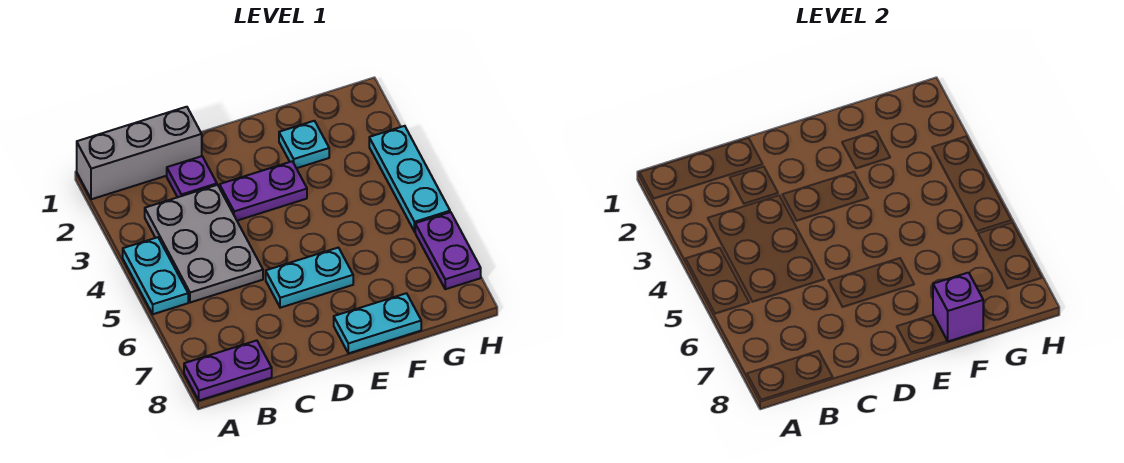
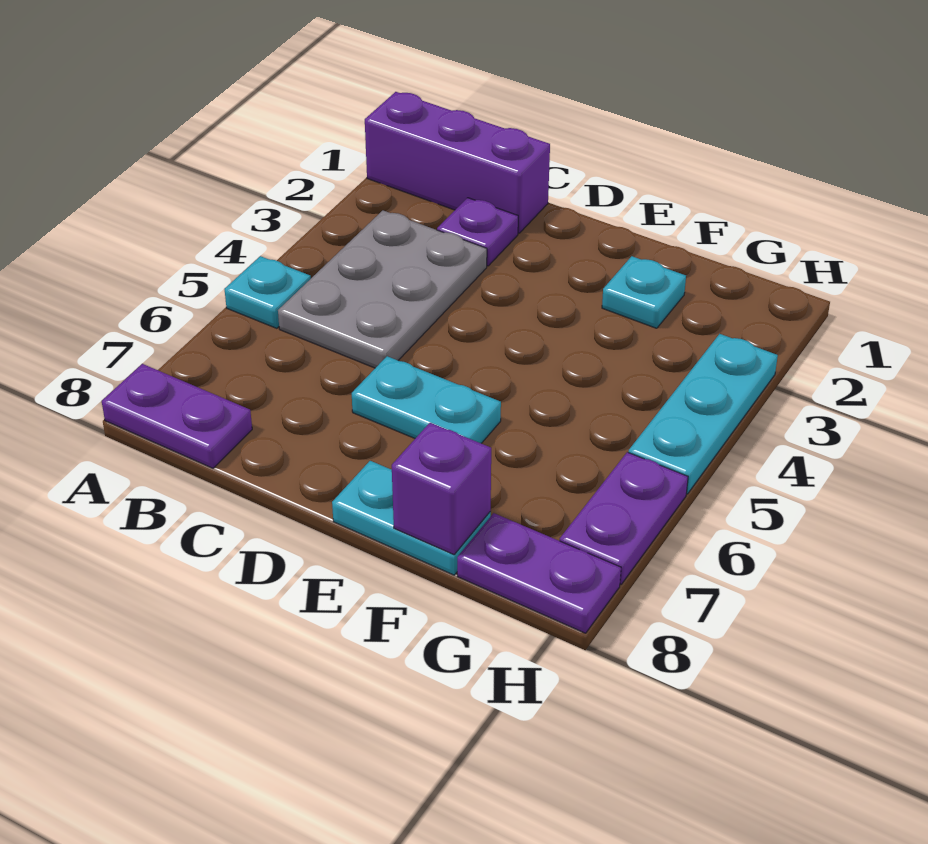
grey brick A1:C1 level 1 -> purple brick A1:C1 level 1
cyan plate A4:A5 level 1 -> cyan plate A5 level 1
purple plate D3:E3 level 1 -> purple plate G8:H8 level 1

